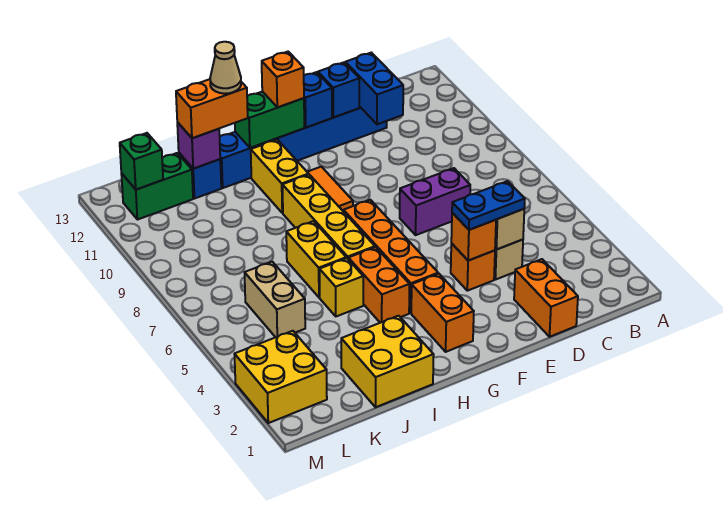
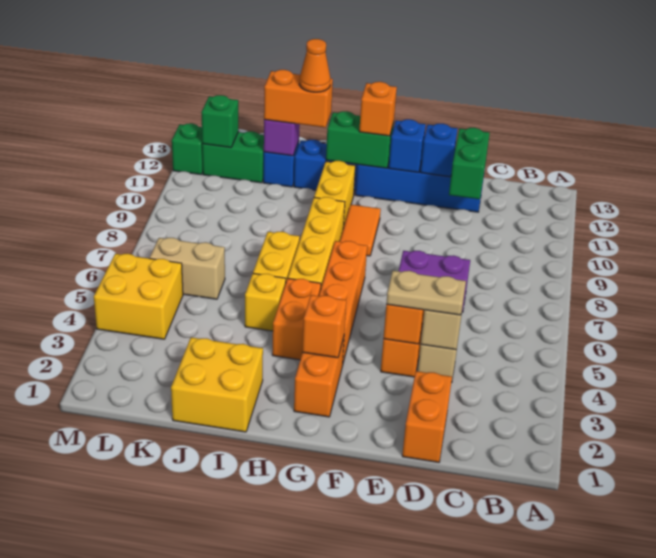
blue plate D4:E4 level 3 -> tan plate D4:E4 level 3
blue brick D11:D12 level 2 -> green brick D11:D12 level 2
none -> orange brick G3 level 2
tan cone I12 level 4 -> orange cone I12 level 4
tan brick K5:K6 level 1 -> tan brick K6:L6 level 1
yellow brick L2:M3 level 1 -> yellow brick L4:M5 level 1
none -> green brick M12 level 1

